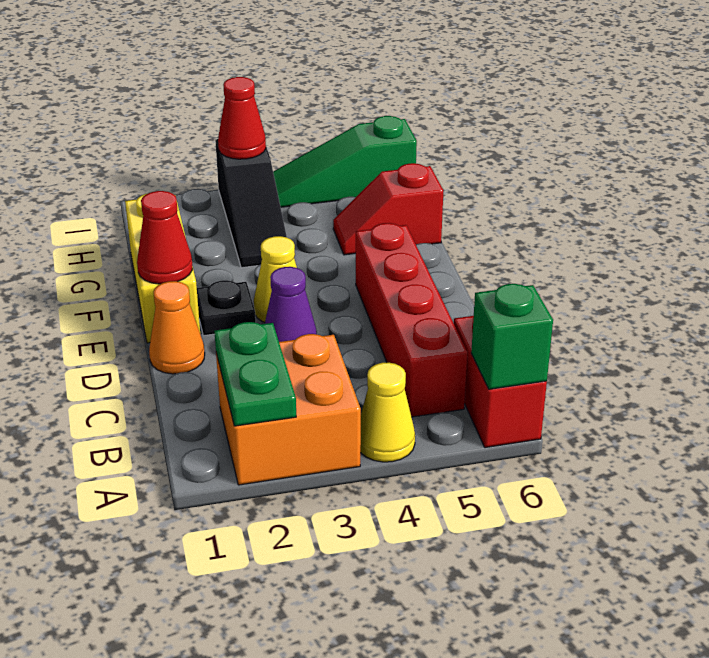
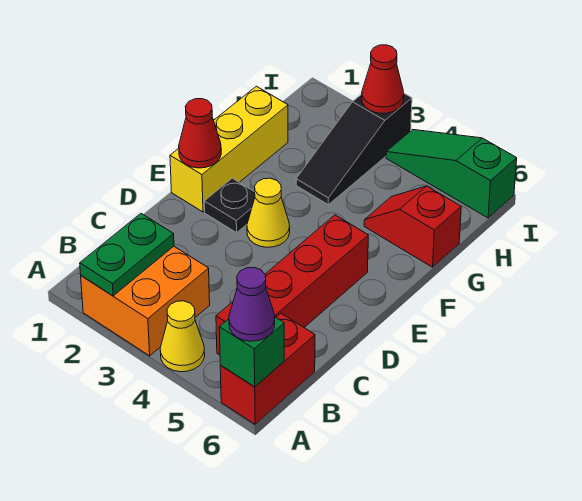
orange cone D1 level 1 -> none
purple cone D3 level 1 -> purple cone A6 level 3

